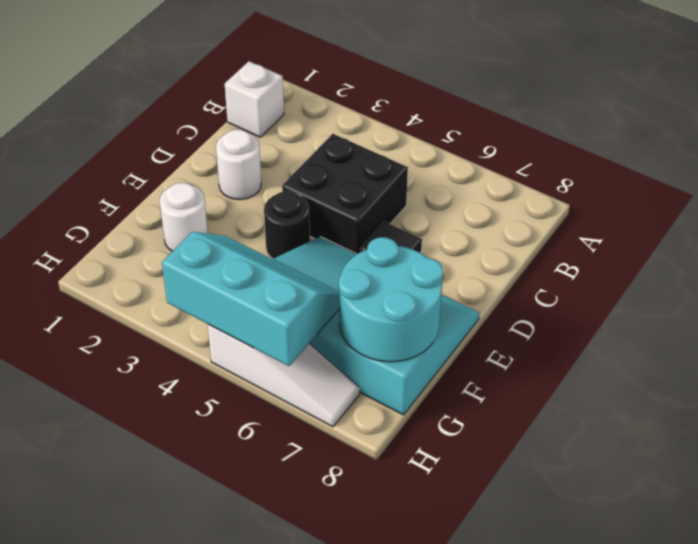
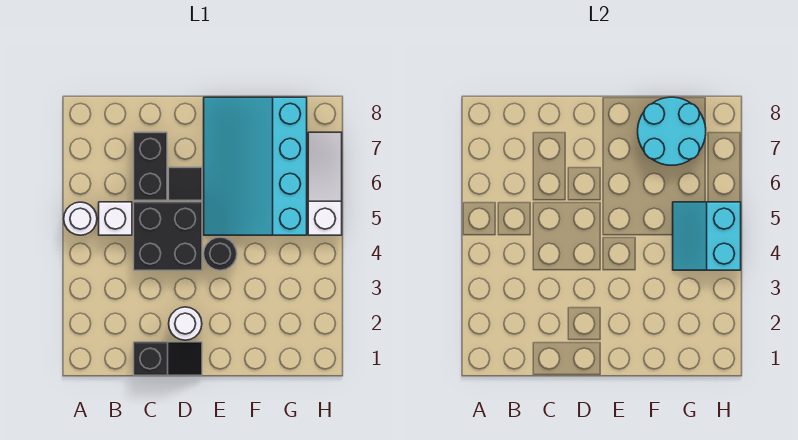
white brick B1 level 1 -> white brick B5 level 1
none -> black slope C1:D1 level 1 top C
none -> black brick C6:C7 level 1
white round brick F2 level 1 -> white round brick A5 level 1
cyan slope G4:H6 level 2 top H -> cyan slope G4:H5 level 2 top H

